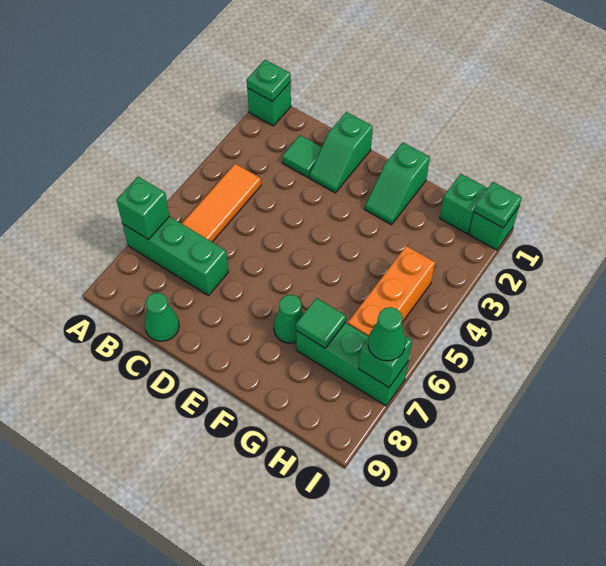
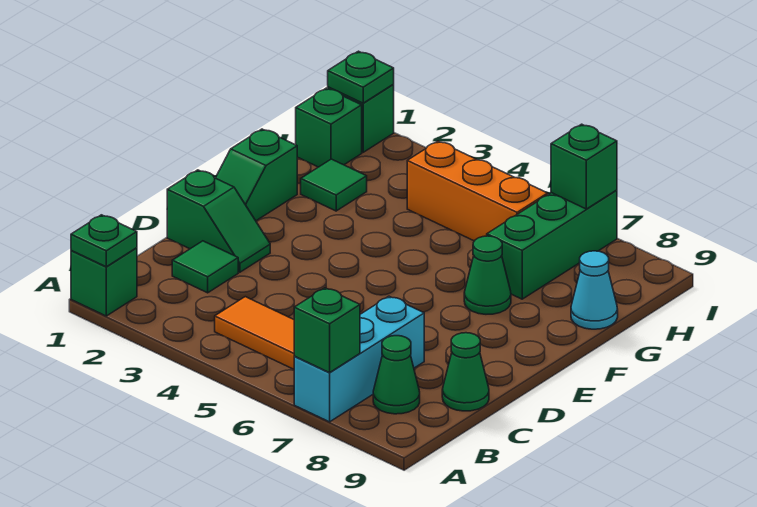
green brick A7:C7 level 1 -> cyan brick A7:C7 level 1
green slope F1:F2 level 1 top 1 -> green slope E1:F1 level 1 top F
green tile G7 level 2 -> green tile G2 level 1
none -> cyan cone G9 level 1
green cone I7 level 3 -> green cone B8 level 1

